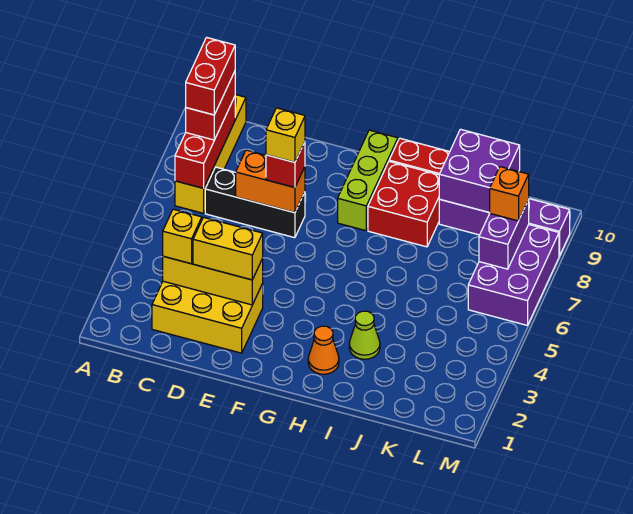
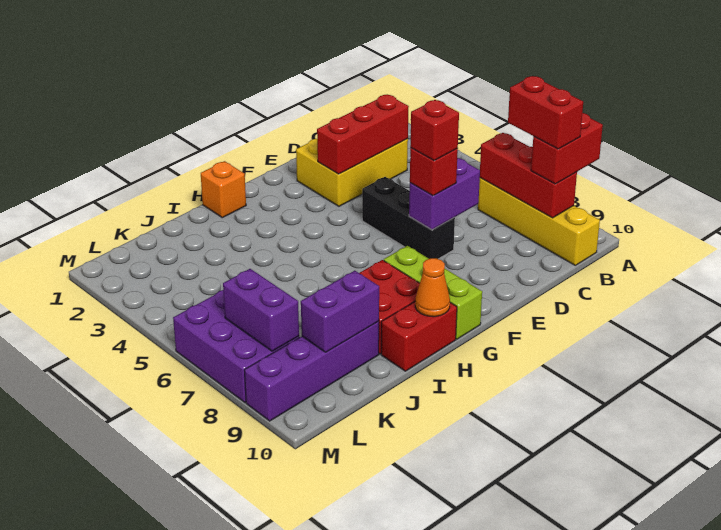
red brick B8:B9 level 3 -> red brick A9:B9 level 3
yellow brick C3:E3 level 2 -> red brick C3:E3 level 2
yellow brick C3 level 3 -> none
black brick C7:E7 level 1 -> black brick E5:E7 level 1
yellow brick D3:E3 level 3 -> none
orange brick D7:E7 level 2 -> purple brick D7:E7 level 2
yellow brick E7 level 4 -> red brick E7 level 4
orange cone H2 level 1 -> orange cone H10 level 2
lime cone I3 level 1 -> none
purple brick J9:K10 level 2 -> purple brick J9:K9 level 2
orange brick L8 level 3 -> orange brick H1 level 1

